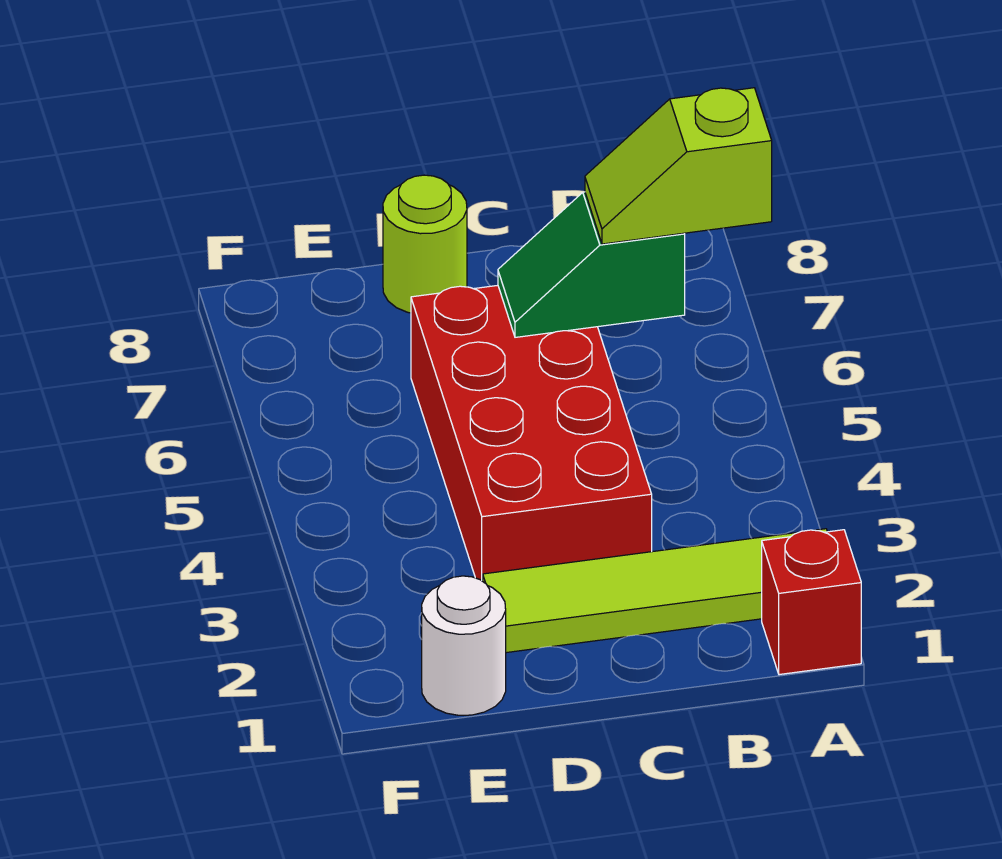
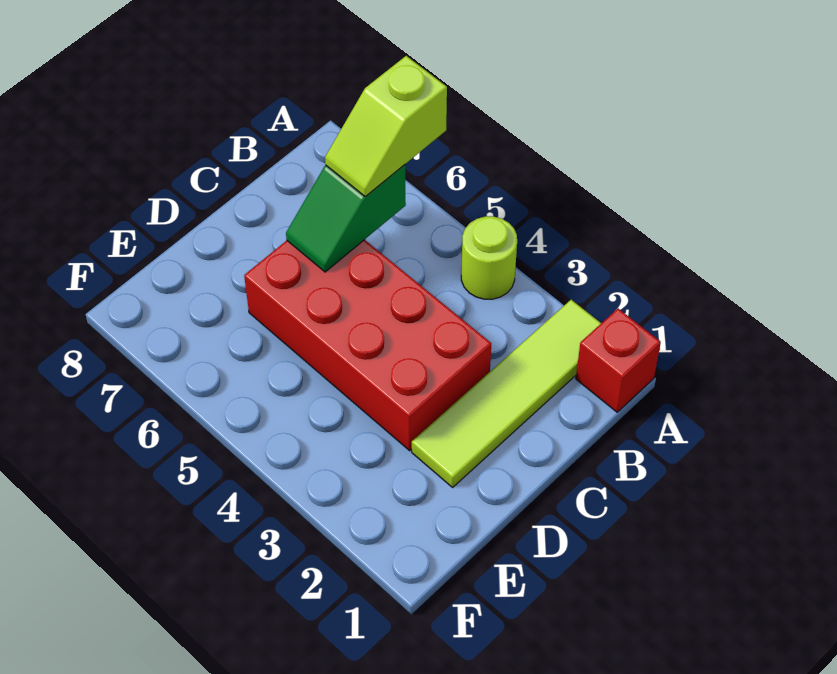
lime round brick D8 level 1 -> lime round brick A4 level 1
white round brick E1 level 1 -> none

